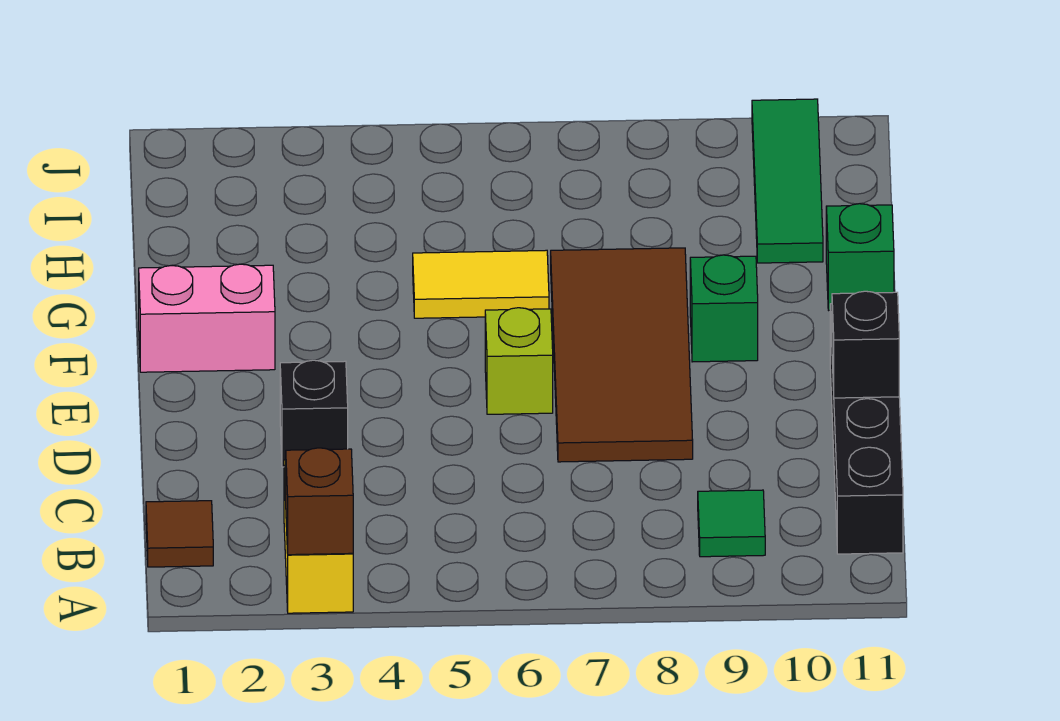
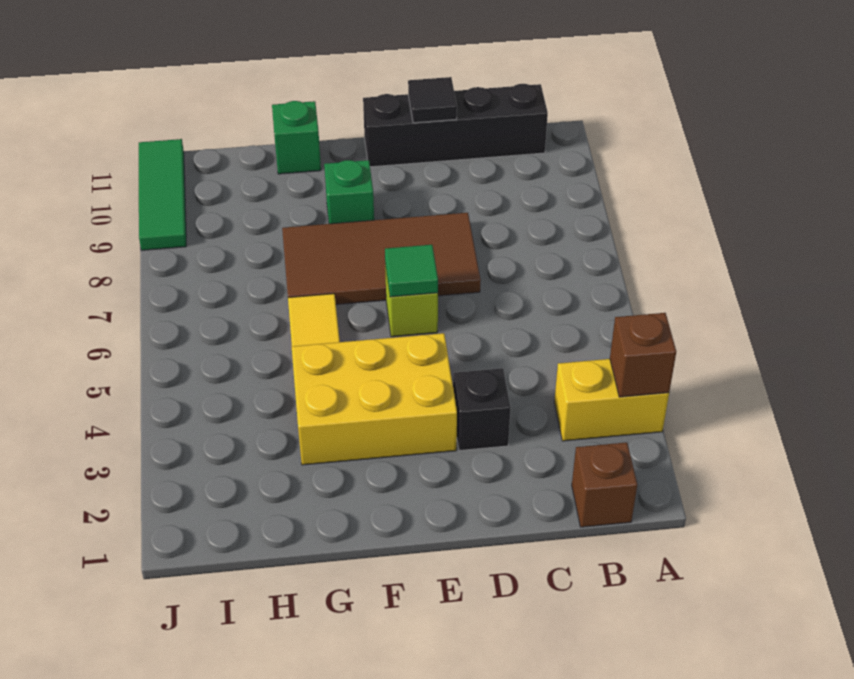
brown tile B1 level 1 -> brown brick B1 level 1
green tile B9 level 1 -> green tile E6 level 2
black brick D11 level 2 -> black tile D11 level 2
none -> yellow brick E3:G4 level 1
pink brick F1:F2 level 1 -> none
green tile H10:J10 level 1 -> green tile J9:J11 level 1

